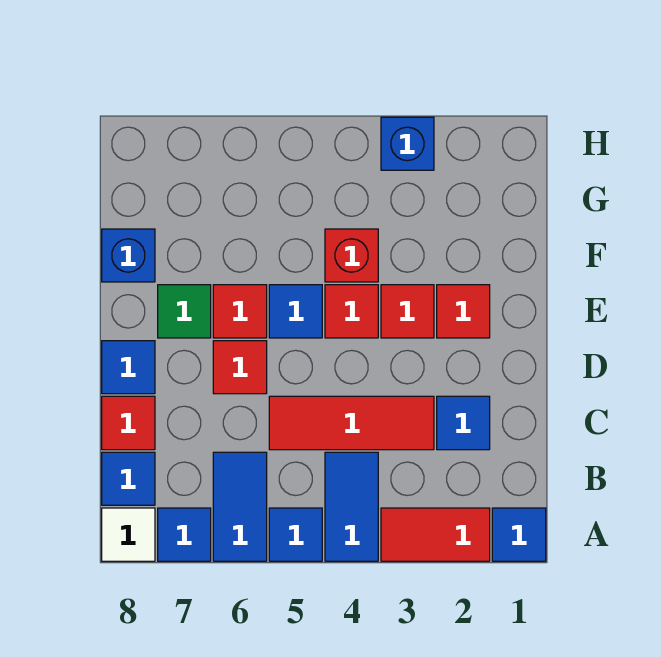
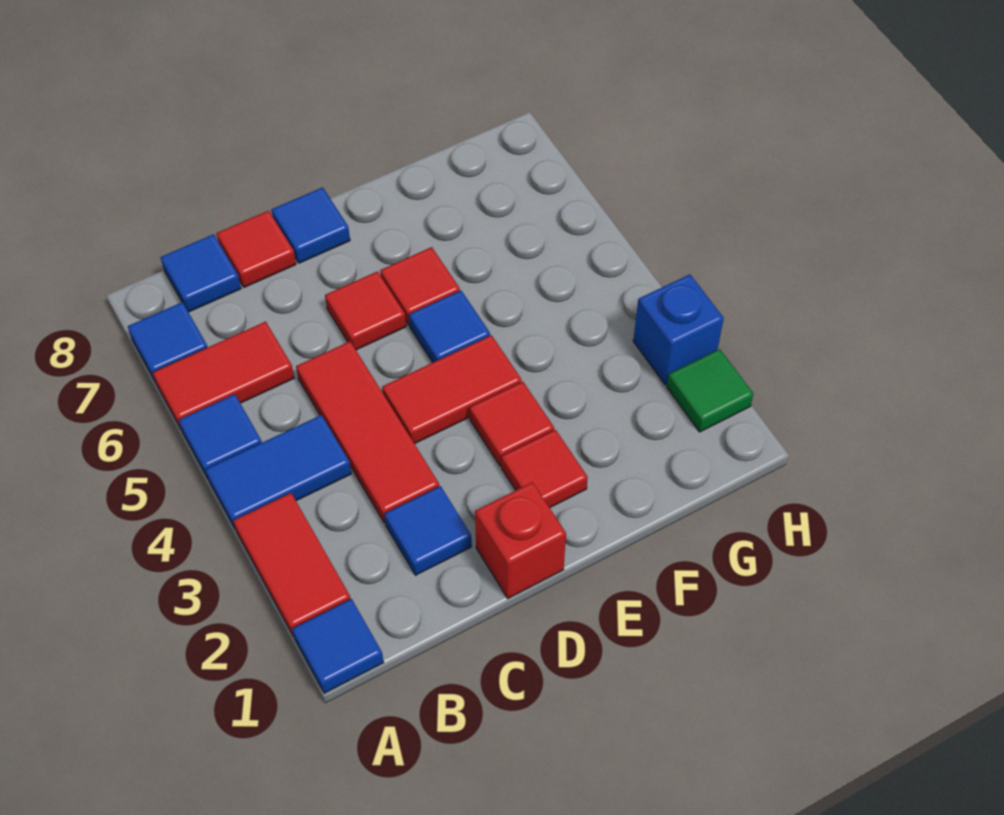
blue tile A6:B6 level 1 -> red tile A6:B6 level 1
white tile A8 level 1 -> none
red tile E4 level 1 -> red tile D4:E4 level 1
green tile E7 level 1 -> green tile H2 level 1
red brick F4 level 1 -> red brick D1 level 1
blue brick F8 level 1 -> none

